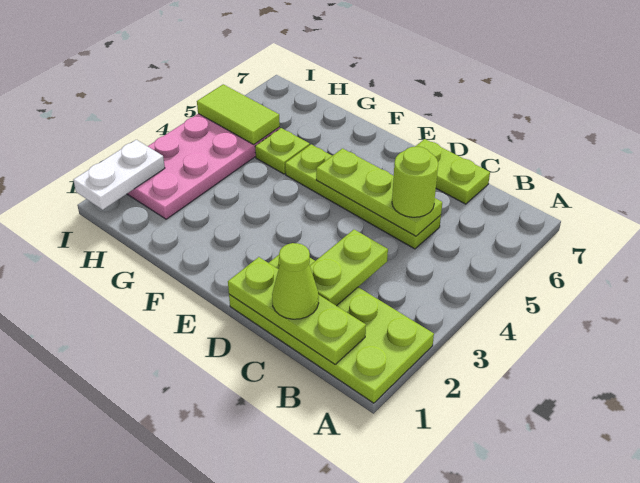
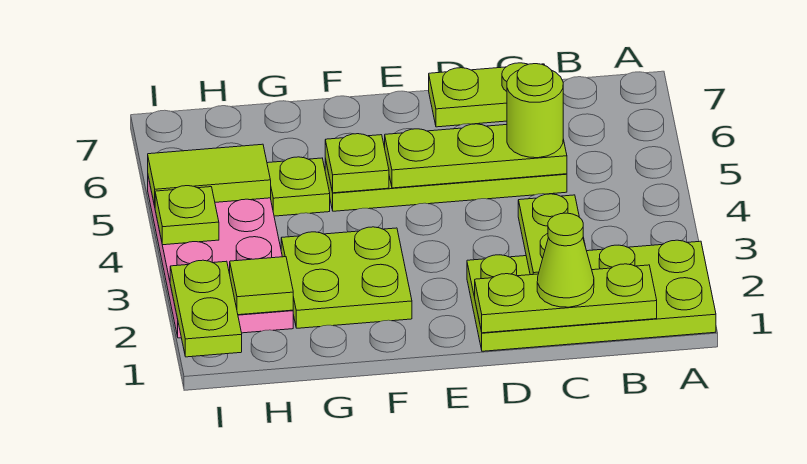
none -> lime plate F2:G3 level 1
none -> lime plate F5 level 2
none -> lime tile H2 level 2
white plate I1:I2 level 2 -> lime plate I1:I2 level 2
none -> lime plate I4 level 2

